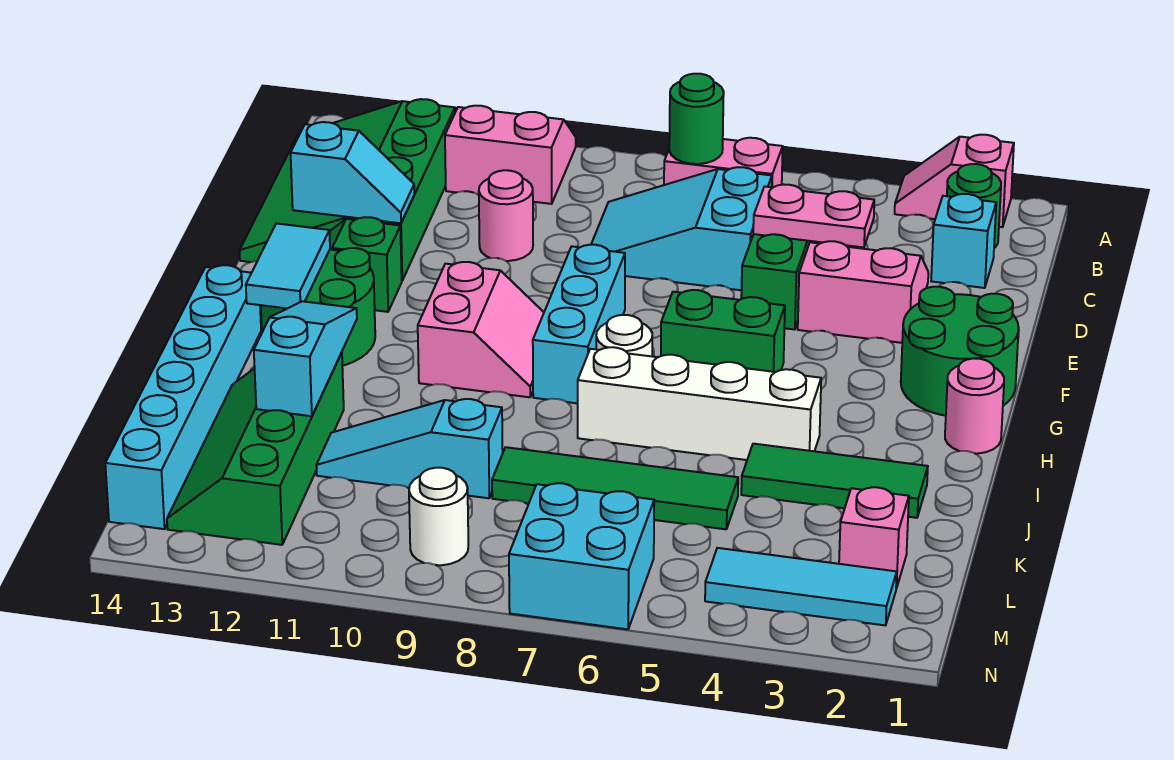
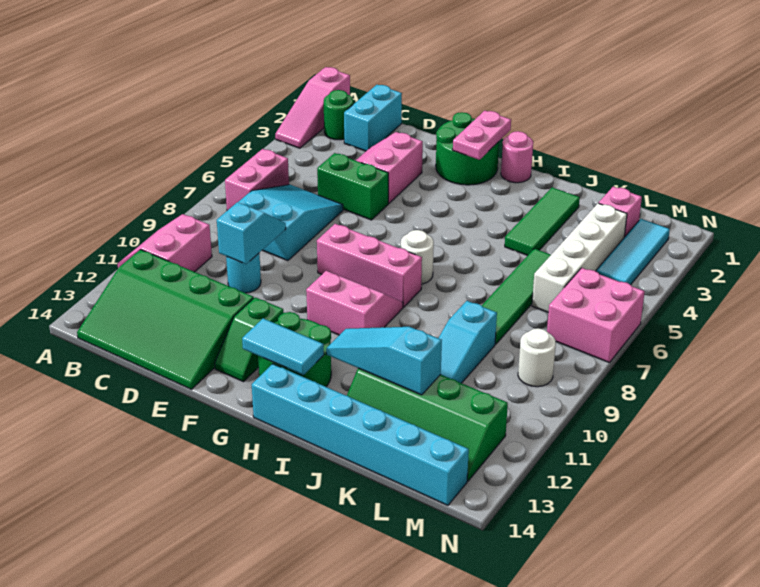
pink slope A2:A3 level 1 top 2 -> pink slope A1:A3 level 1 top 1
green round brick B7 level 2 -> none
cyan brick C2 level 1 -> cyan brick C1:C2 level 1
cyan slope C6:D8 level 1 top 6 -> cyan slope C6:D8 level 1 top 8
pink plate D4:D5 level 2 -> pink plate G1:G2 level 2
pink round brick D10 level 1 -> cyan round brick D10 level 1
cyan slope E12:E13 level 2 top 13 -> cyan slope D9:D10 level 2 top 10
cyan brick F8:H8 level 1 -> pink brick F8:H8 level 1
green brick G5:G6 level 1 -> none
white brick I4:I7 level 1 -> white brick L3:L6 level 1
cyan brick M6:N7 level 1 -> pink brick M6:N7 level 1

